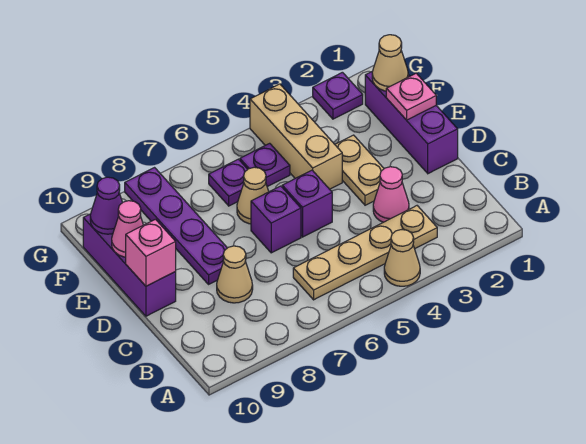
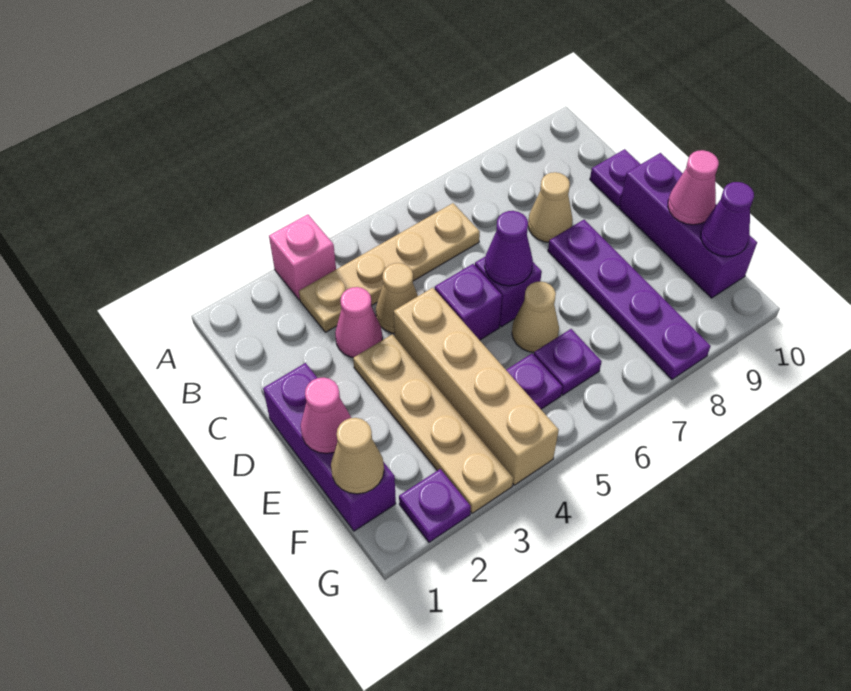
tan cone A4 level 1 -> tan cone C4 level 1
none -> purple plate C10 level 1
tan plate D3:E3 level 1 -> tan plate D3:G3 level 1
none -> purple cone D6 level 2
pink brick D10 level 2 -> pink brick A3 level 1
pink plate E1 level 2 -> pink cone E1 level 2
tan brick E4:G4 level 1 -> tan brick D4:G4 level 1

